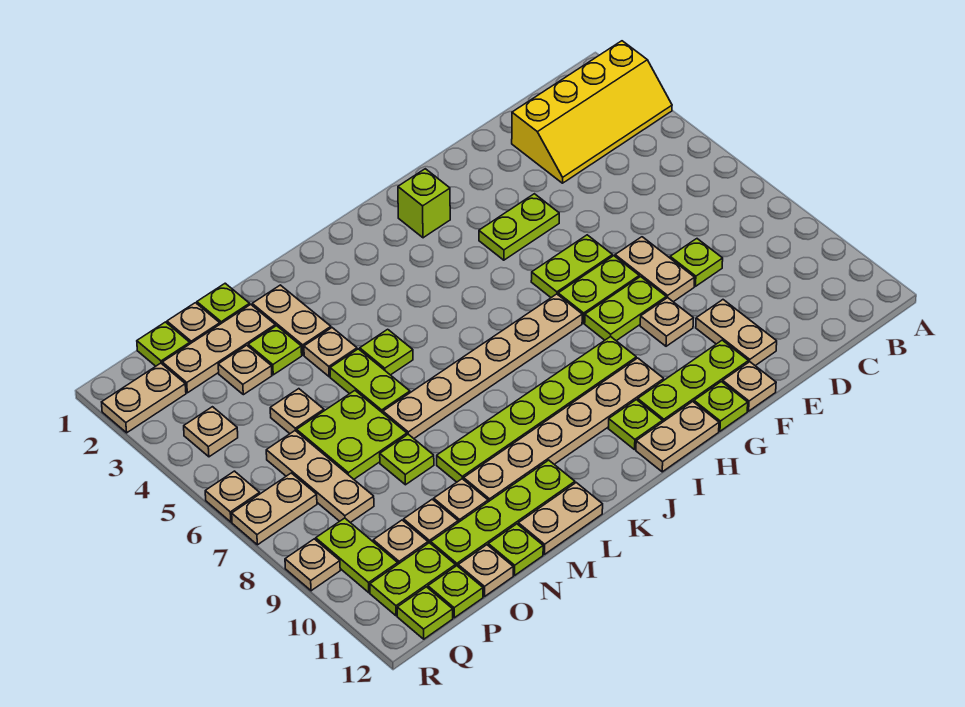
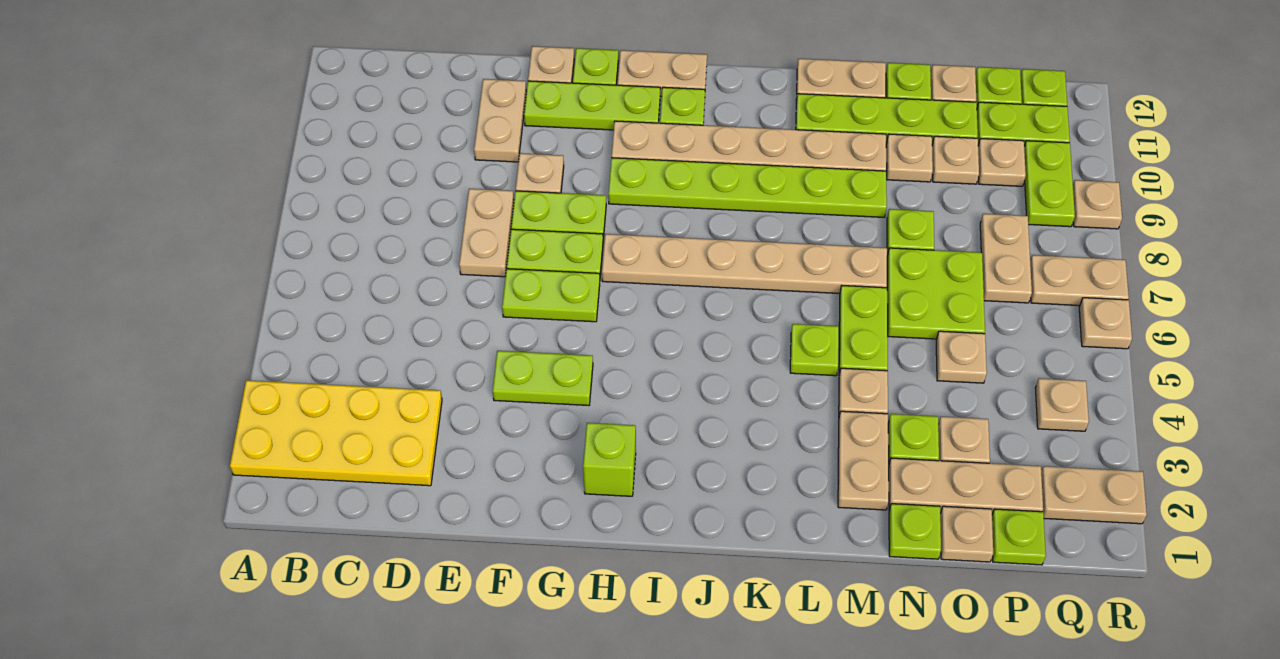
yellow slope A2:D3 level 1 top 2 -> yellow plate A2:D3 level 1
lime plate D8 level 1 -> none
tan plate P6:P8 level 1 -> tan plate P7:P8 level 1

